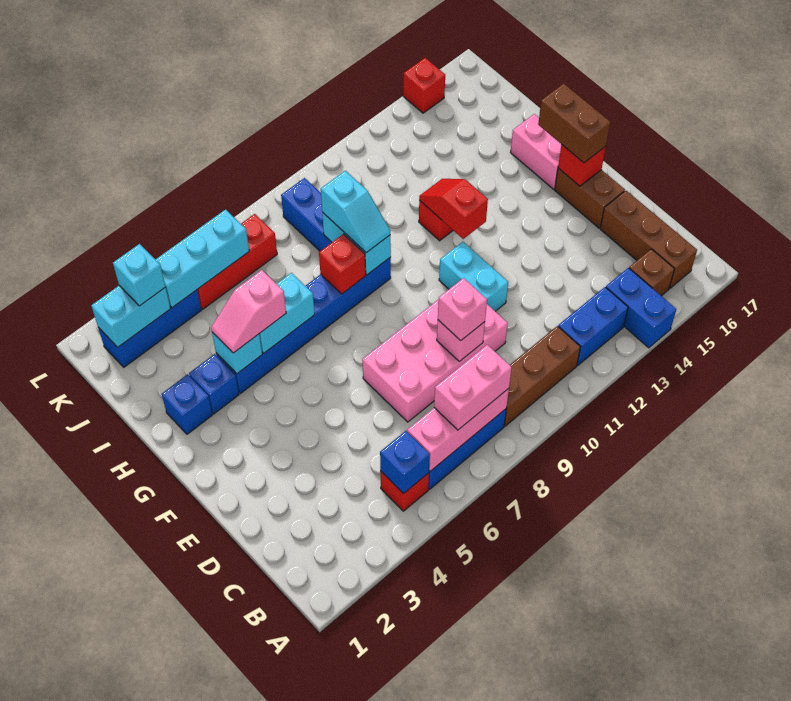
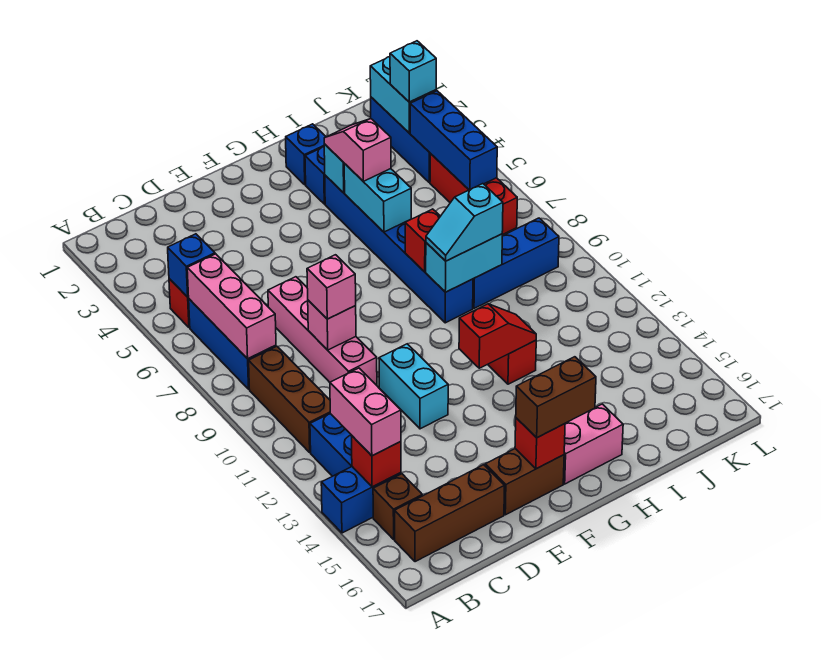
pink brick B7:B8 level 3 -> pink brick B13:B14 level 3
pink brick D7:E10 level 1 -> pink brick D7:D10 level 1
cyan brick E11:F11 level 1 -> cyan brick E11:E12 level 1
cyan brick K4:K6 level 2 -> blue brick K4:K6 level 2
red brick L15 level 1 -> red brick B14 level 2

